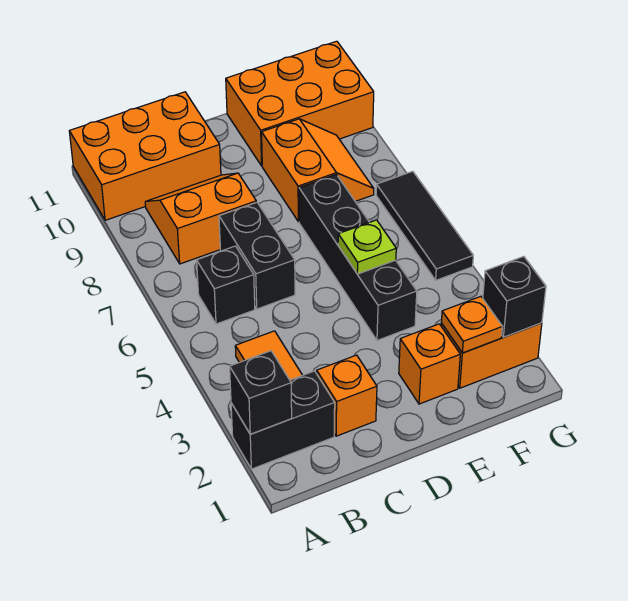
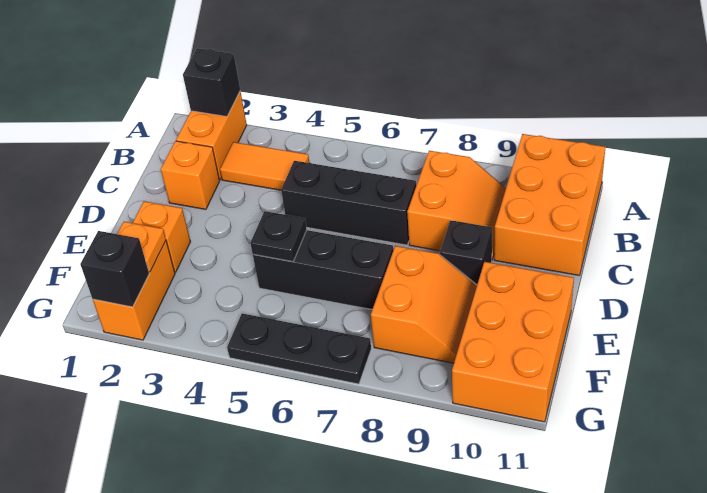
black brick A2:B2 level 1 -> orange brick A2:B2 level 1
black brick B6 level 1 -> black brick D9 level 1
black brick C6:C7 level 1 -> black brick C5:C7 level 1
black brick E4:E7 level 1 -> black brick E5:E7 level 1
lime plate E5 level 2 -> black plate E5 level 2
orange slope E8:F9 level 1 top E -> orange slope E8:F9 level 1 top 8
black tile G5:G7 level 1 -> black plate G5:G7 level 1

